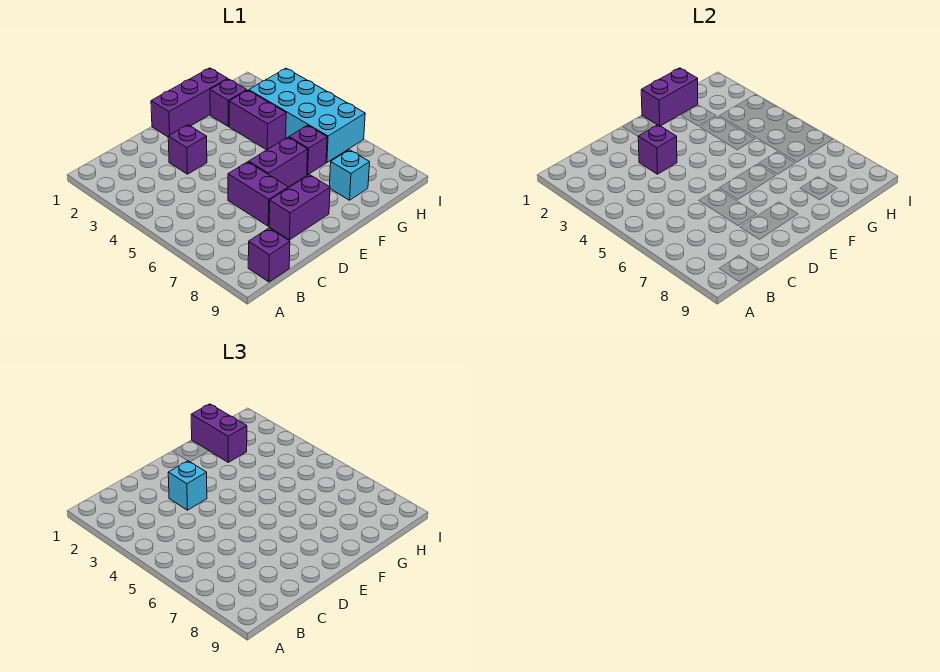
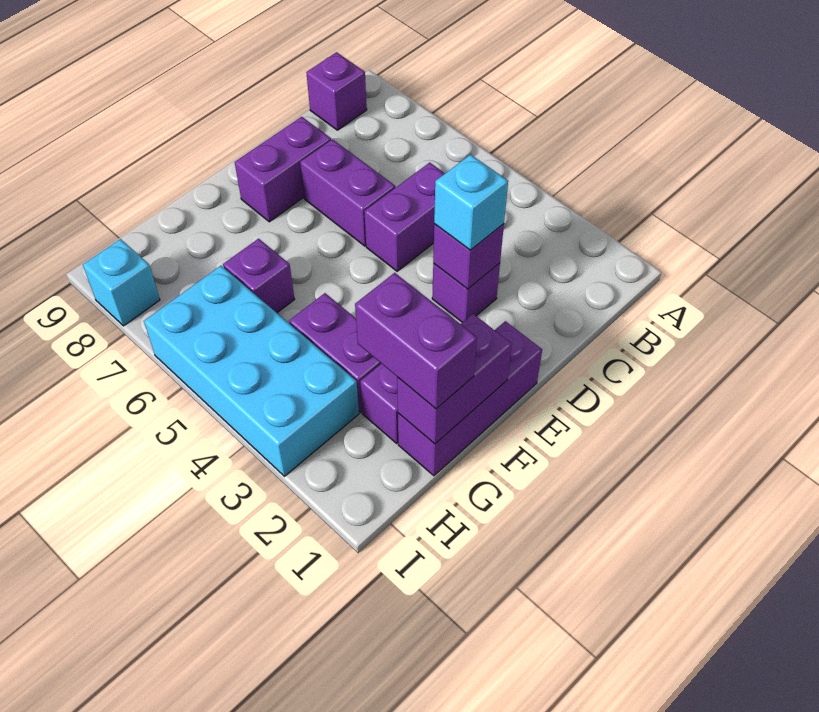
purple brick E6:F6 level 1 -> purple brick C5:D5 level 1
cyan brick G8 level 1 -> cyan brick I8 level 1

